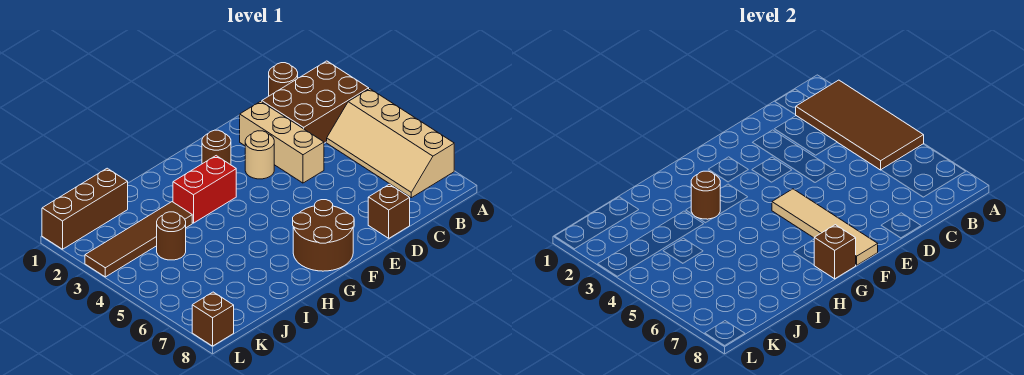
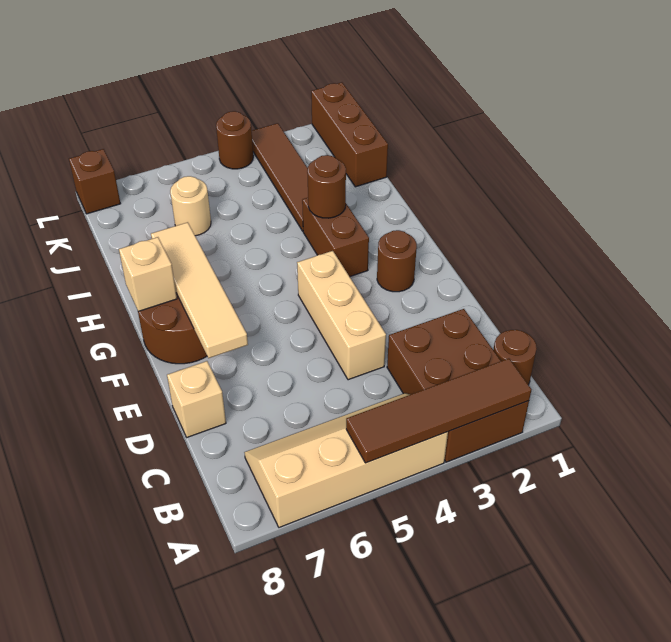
brown tile A2:B5 level 2 -> brown tile A2:A5 level 2
tan brick D2:D4 level 1 -> tan brick D4:F4 level 1
brown brick D8 level 1 -> tan brick D8 level 1
tan round brick E3 level 1 -> tan round brick J6 level 1
tan tile F5:F8 level 2 -> tan tile E7:H7 level 2
red brick G3:H3 level 1 -> brown brick G3:H3 level 1
brown brick G8 level 2 -> tan brick G8 level 2
brown round brick J4 level 1 -> brown round brick L4 level 1

